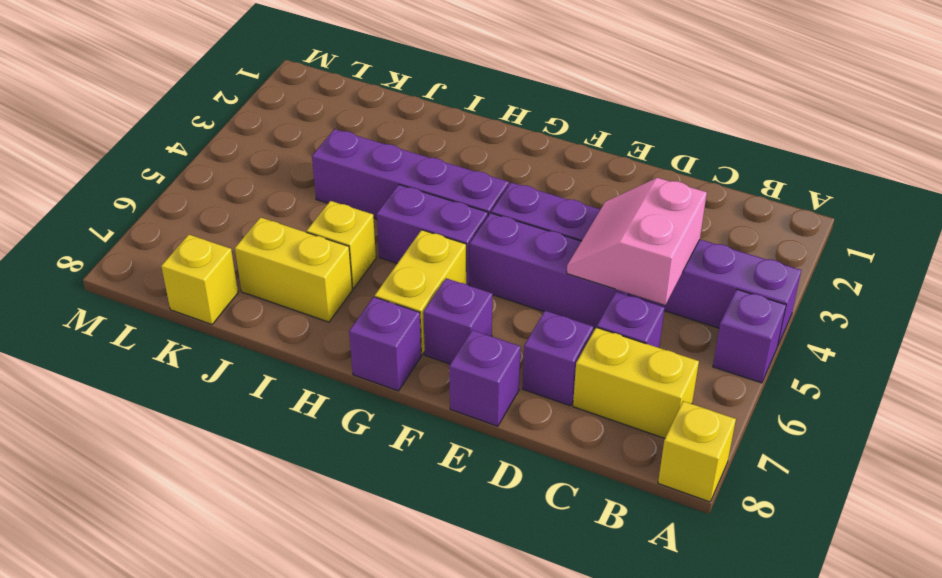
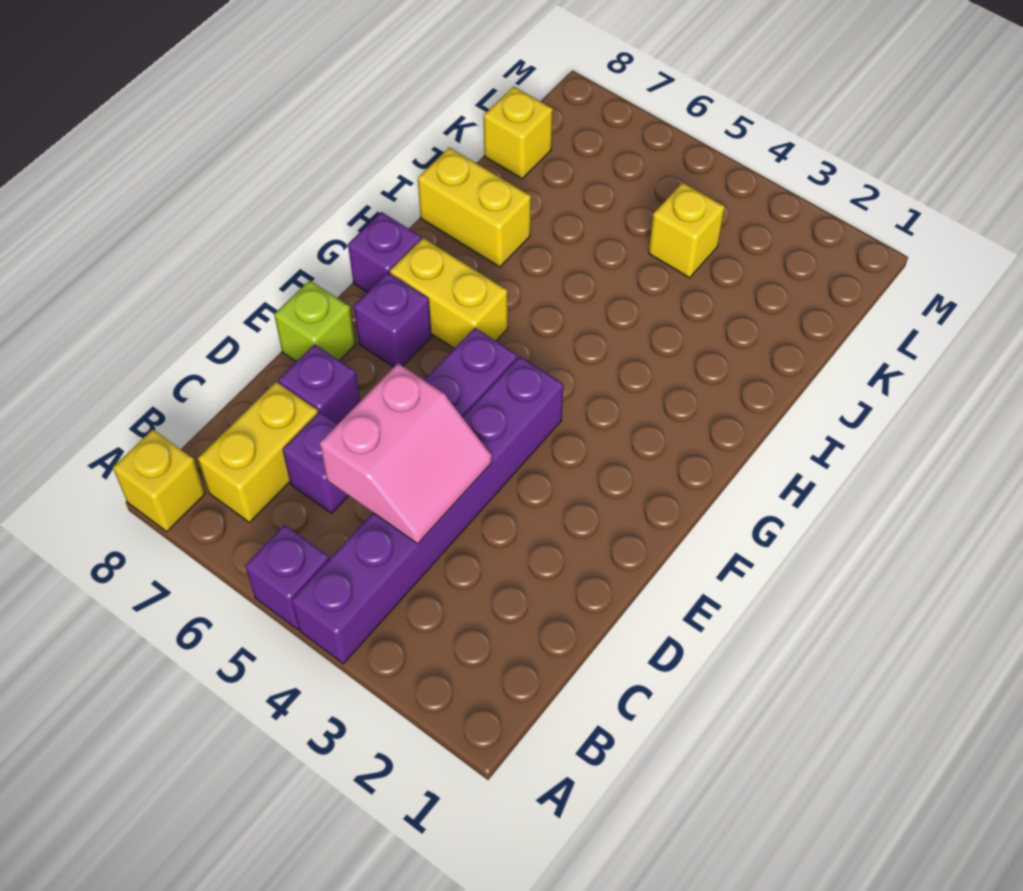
pink slope C4:D5 level 2 top C -> pink slope C4:D5 level 2 top 5
purple brick E8 level 1 -> lime brick E8 level 1
purple brick G4:J4 level 1 -> none
purple brick G5:H5 level 1 -> none
yellow brick I6 level 1 -> yellow brick K4 level 1
yellow brick I7:J7 level 1 -> yellow brick I7:I8 level 1

